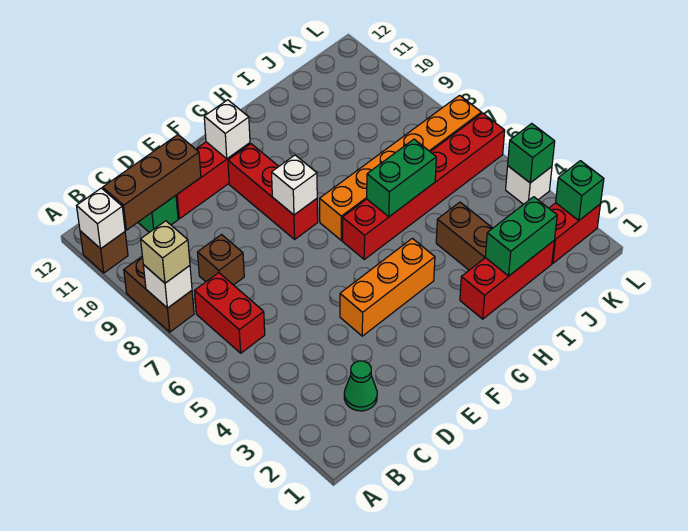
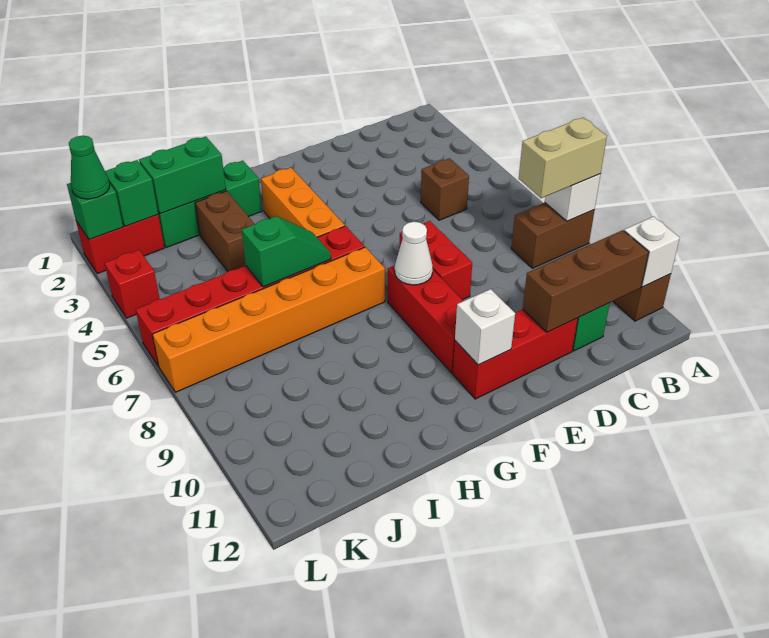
brown brick A8:A9 level 1 -> brown brick A8:B8 level 1
tan brick A8 level 3 -> tan brick A8:B8 level 3
red brick B6:B7 level 1 -> red brick E7:E8 level 1
green cone C2 level 1 -> green cone L2 level 3
brown brick C8 level 1 -> brown brick C5 level 1
orange brick E4:G4 level 1 -> orange brick G3:G5 level 1
white brick F8 level 2 -> white cone F8 level 2
red brick H2:J2 level 1 -> green brick H2:J2 level 1
green brick H6:I6 level 2 -> green slope H6:I6 level 2 top I
white brick L4 level 1 -> red brick L4 level 1
green brick L4 level 2 -> green brick K2 level 2

